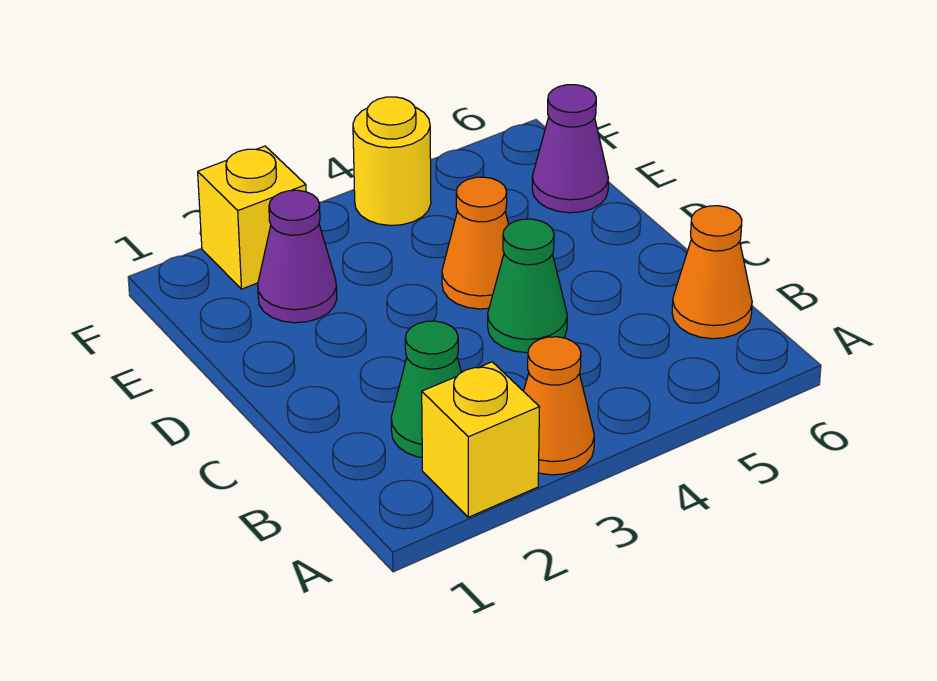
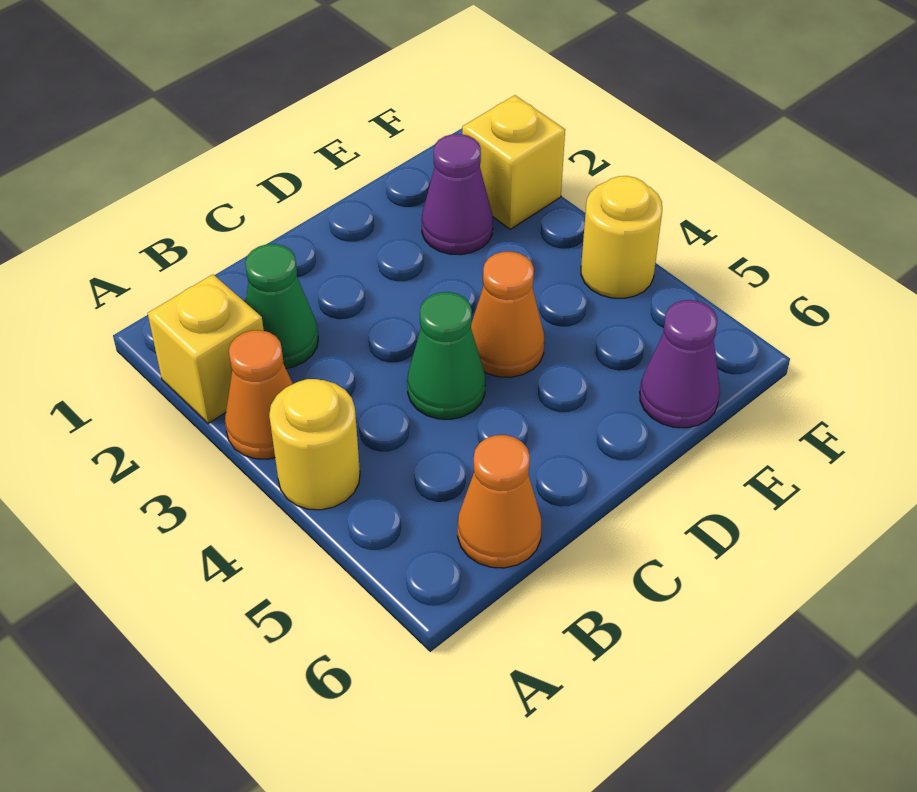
none -> yellow round brick A4 level 1

